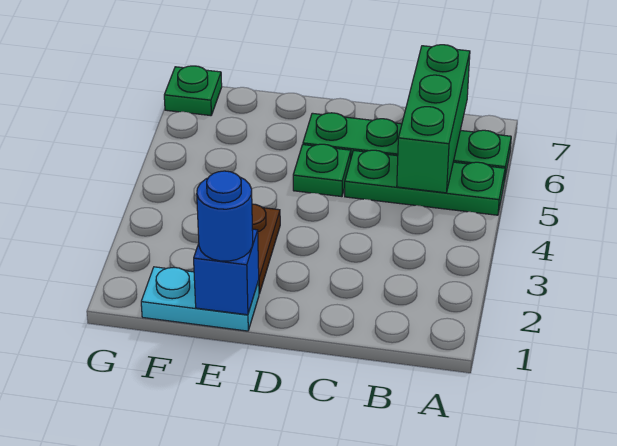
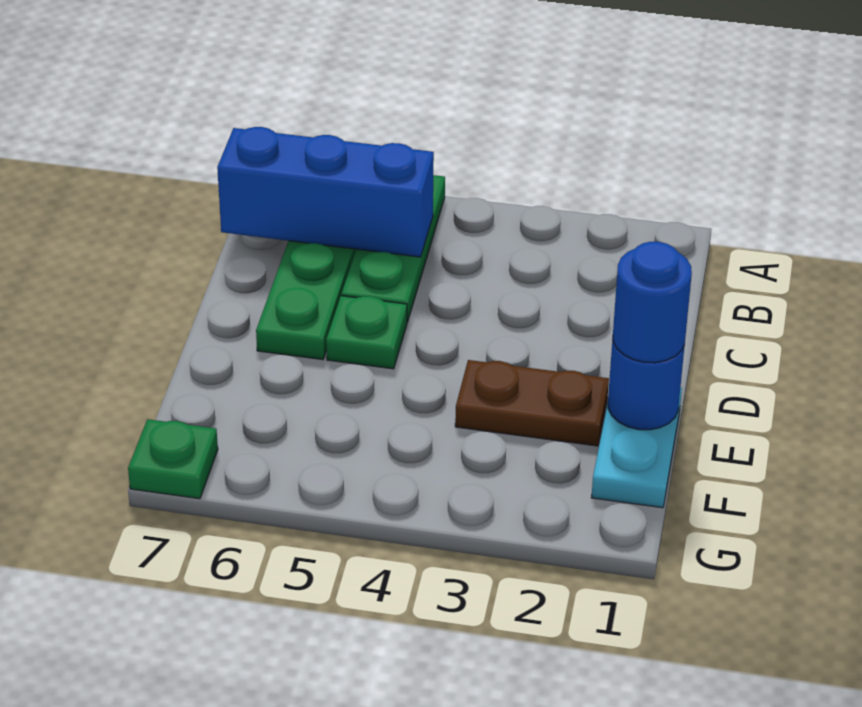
green brick B5:B7 level 2 -> blue brick B5:B7 level 2
blue brick E1 level 2 -> blue round brick E1 level 2

